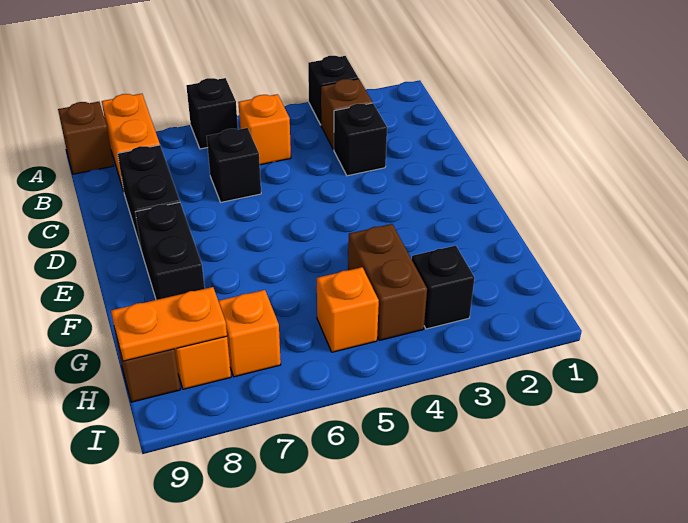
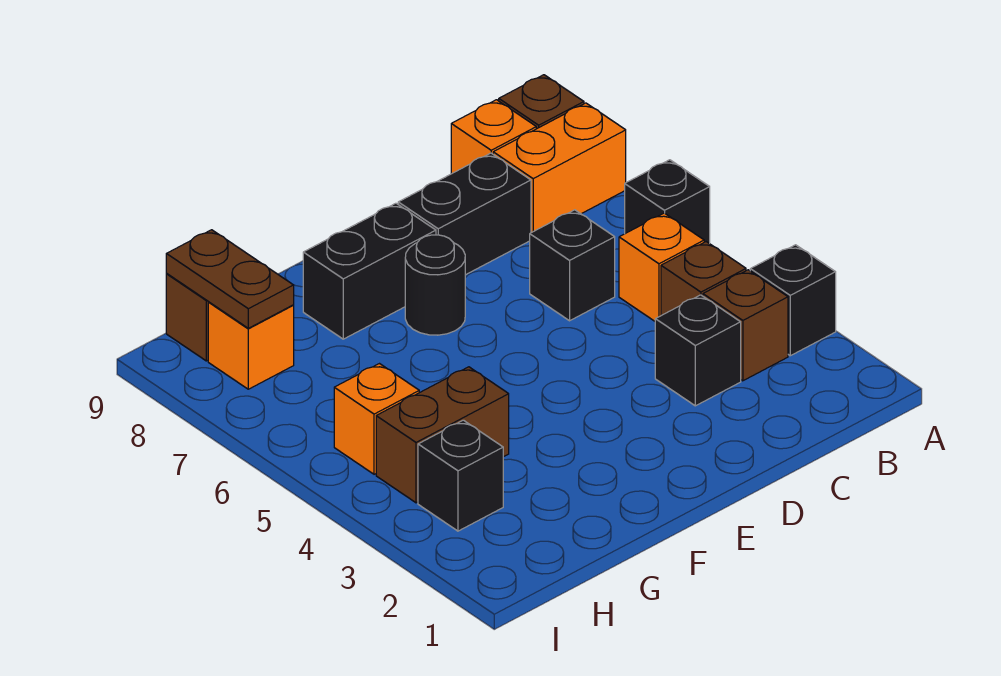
none -> brown brick B4 level 1
none -> black round brick E7 level 1
orange brick H7 level 1 -> orange brick B9 level 1
orange plate H8:H9 level 2 -> brown plate H8:H9 level 2

